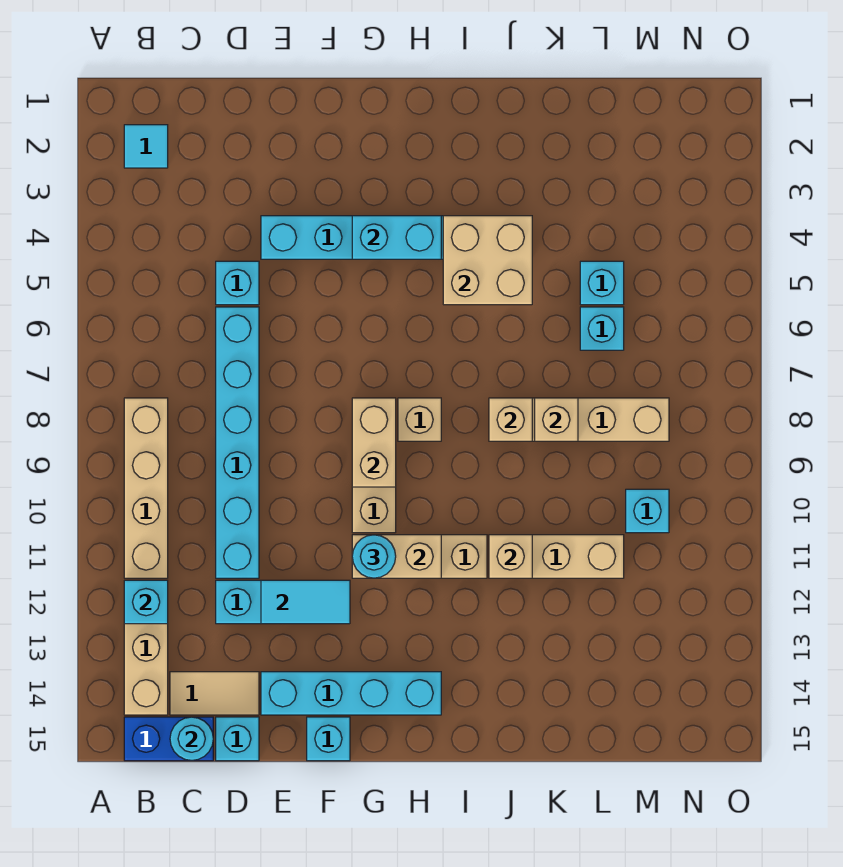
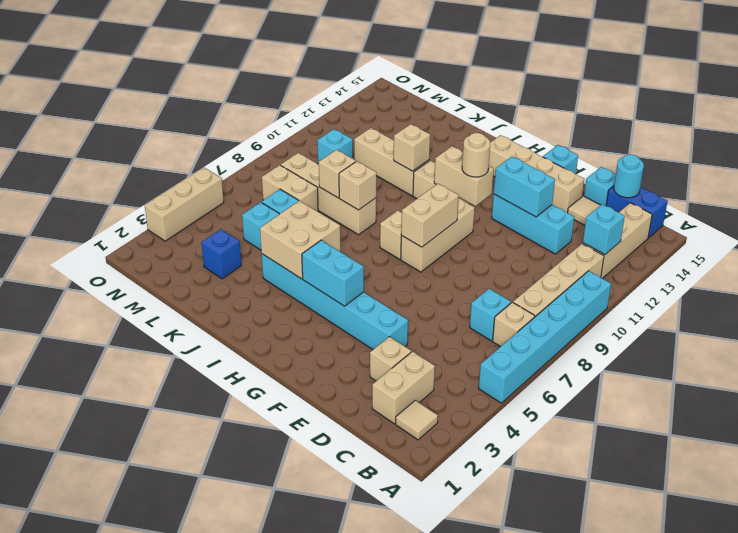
cyan tile B2 level 1 -> tan tile B2 level 1
none -> tan brick B7 level 1
none -> tan brick C2:C3 level 1
none -> tan brick D3 level 1
cyan brick D5 level 1 -> cyan brick C7 level 1
cyan brick D6:D11 level 1 -> cyan brick A5:A10 level 1
cyan tile E12:F12 level 2 -> cyan brick E12:F12 level 2
cyan brick E14:H14 level 1 -> tan brick E14:H14 level 1
cyan round brick G11 level 3 -> tan round brick G11 level 3
none -> blue brick L3 level 1
none -> tan brick L7:M7 level 1
none -> tan brick O3:O5 level 1

